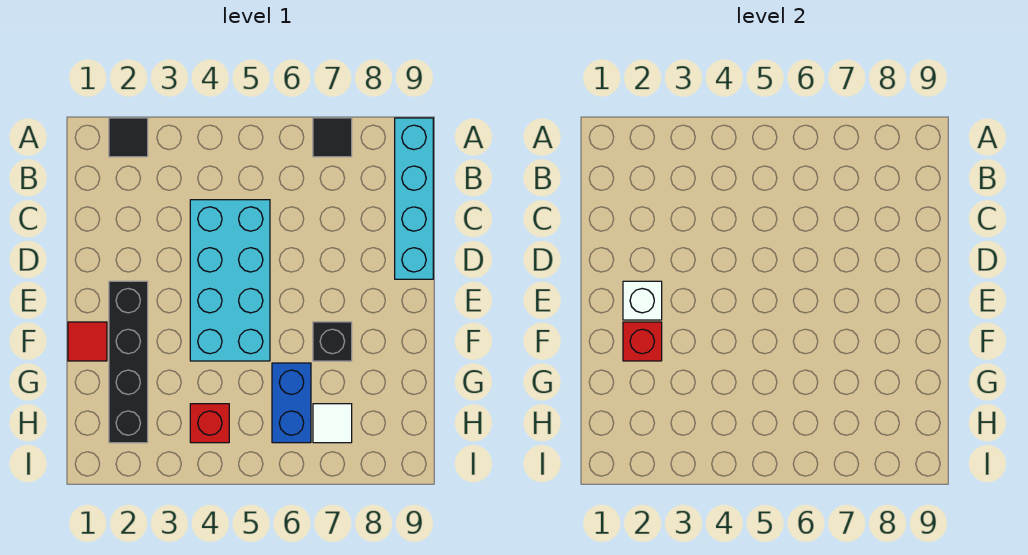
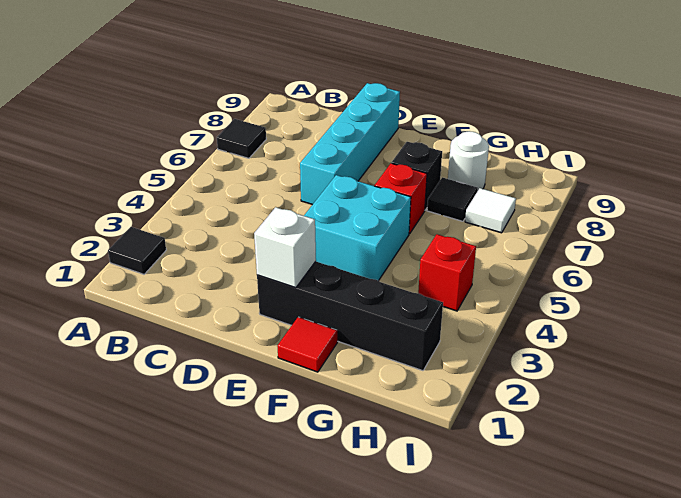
cyan brick A9:D9 level 1 -> cyan brick D6:D9 level 1
cyan brick C4:F5 level 1 -> cyan brick E4:F5 level 1
red brick F2 level 2 -> red brick F6 level 1
blue brick G6:H6 level 1 -> none
none -> black tile G7 level 1
none -> white round brick G8 level 1

